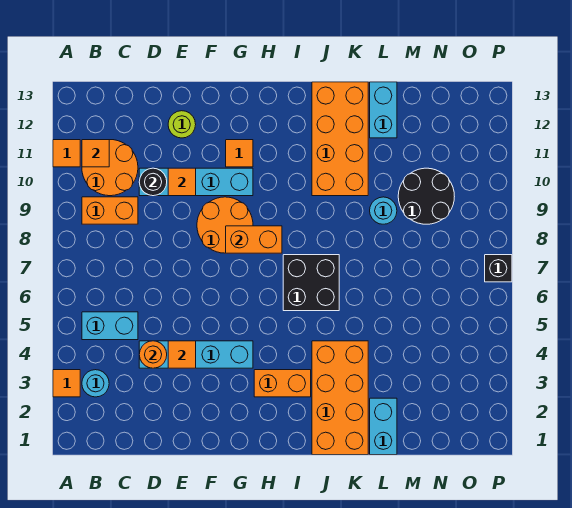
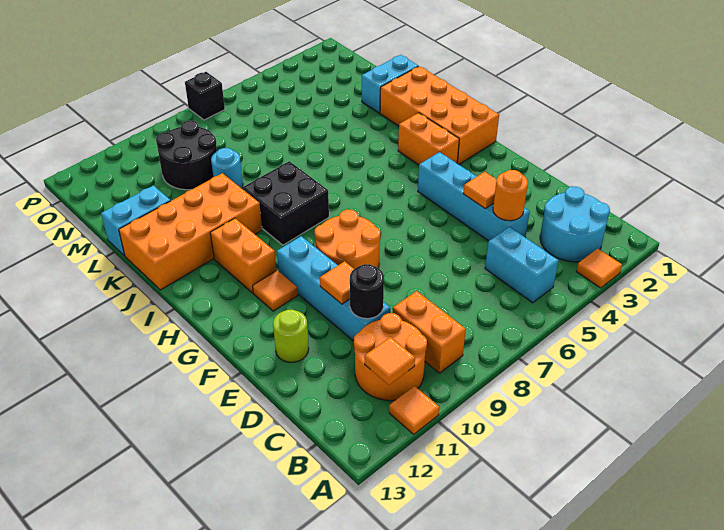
cyan round brick B3 level 1 -> cyan round brick B2:C3 level 1
orange brick G8:H8 level 2 -> orange brick H11:I11 level 1
black brick I6:J7 level 1 -> black brick I8:J9 level 1
orange brick J1:K4 level 1 -> orange brick H1:K2 level 1

